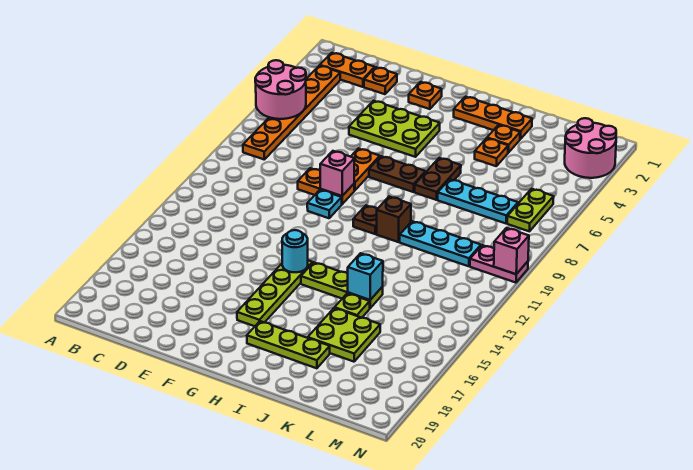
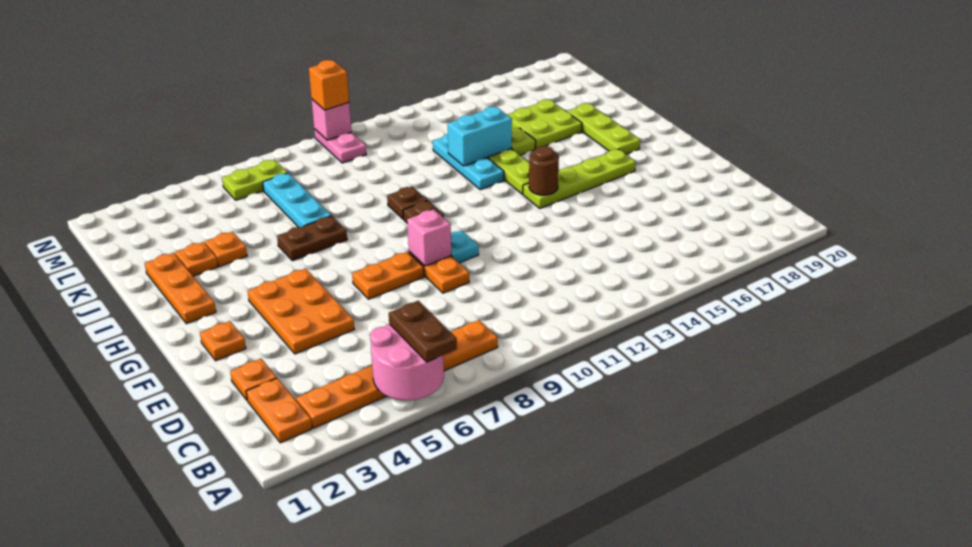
lime plate E4:G5 level 1 -> orange plate E4:G5 level 1
brown plate G7:H7 level 1 -> brown plate A6:B6 level 3
cyan round brick G14 level 2 -> brown round brick G14 level 2
brown brick I10 level 1 -> brown plate I10 level 1
cyan plate J10:L10 level 1 -> cyan plate I13:K13 level 1
cyan brick J14 level 2 -> cyan brick J13:J14 level 2
pink round brick M2:N3 level 1 -> none
none -> orange brick N10 level 3

